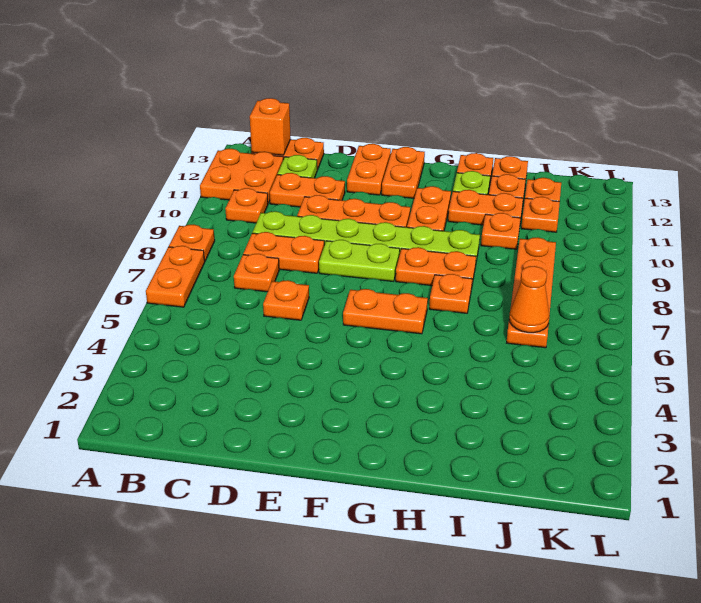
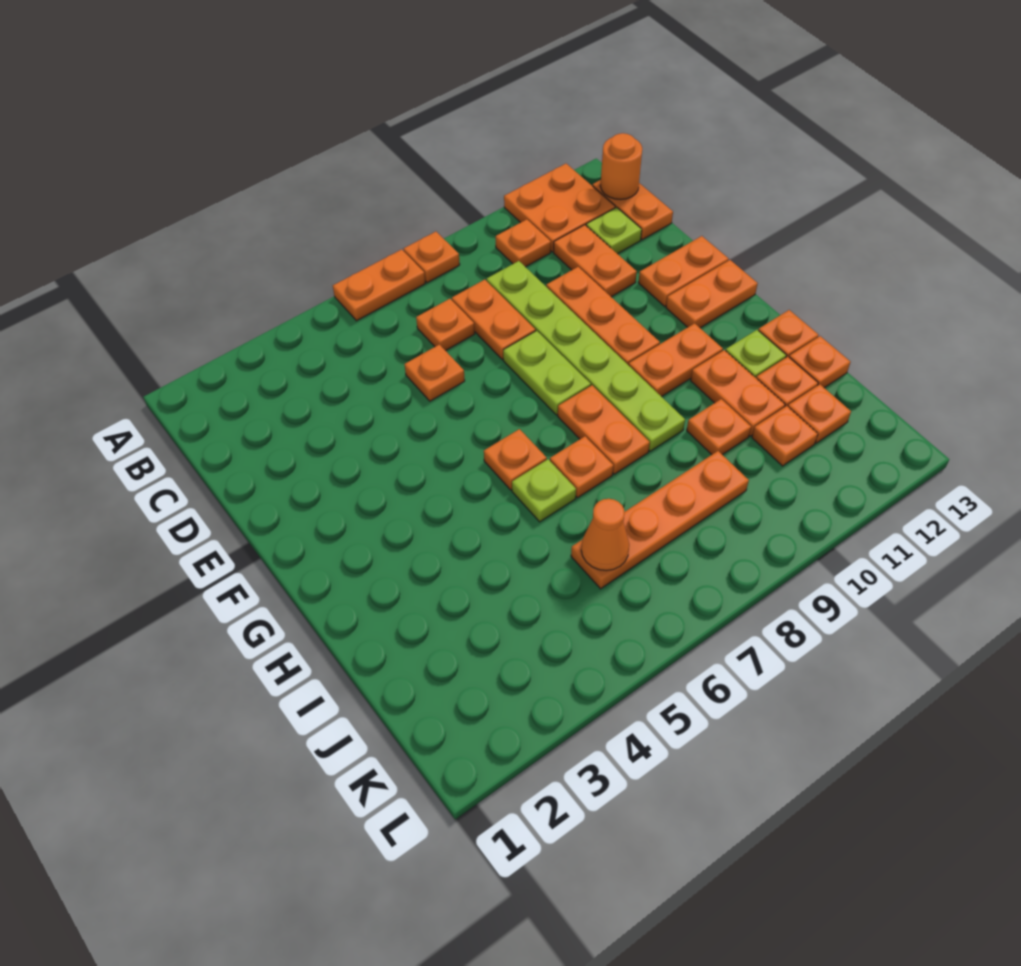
orange brick B13 level 2 -> orange round brick B13 level 2
orange plate F6:G6 level 1 -> orange plate G6 level 1
none -> lime plate H6 level 1

